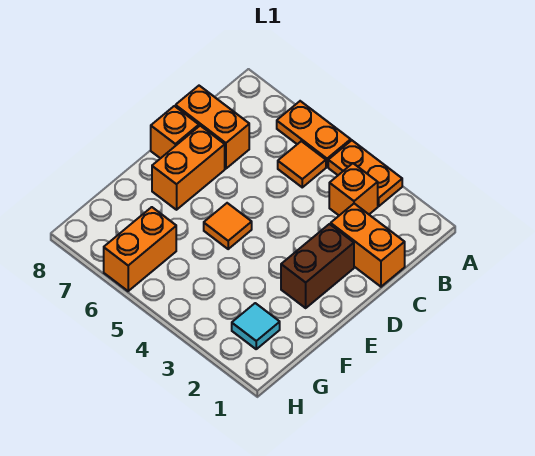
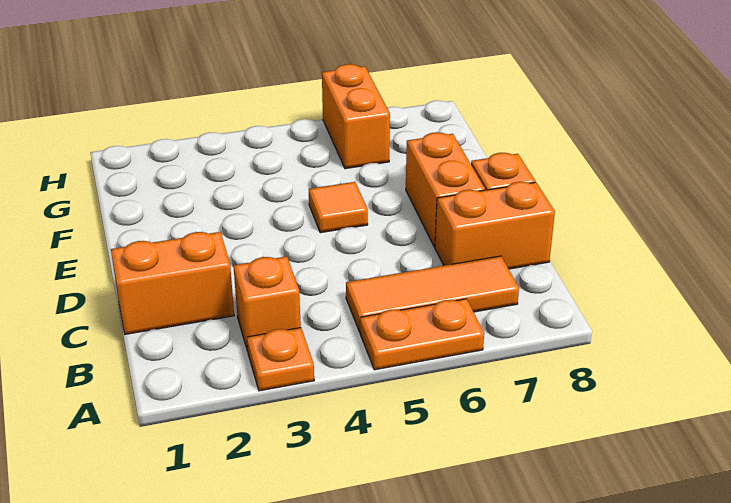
orange plate A3:A4 level 1 -> orange plate A3 level 1
orange tile B5 level 1 -> orange tile B5:B7 level 1
brown brick D2:E2 level 1 -> none
cyan tile G2 level 1 -> none

